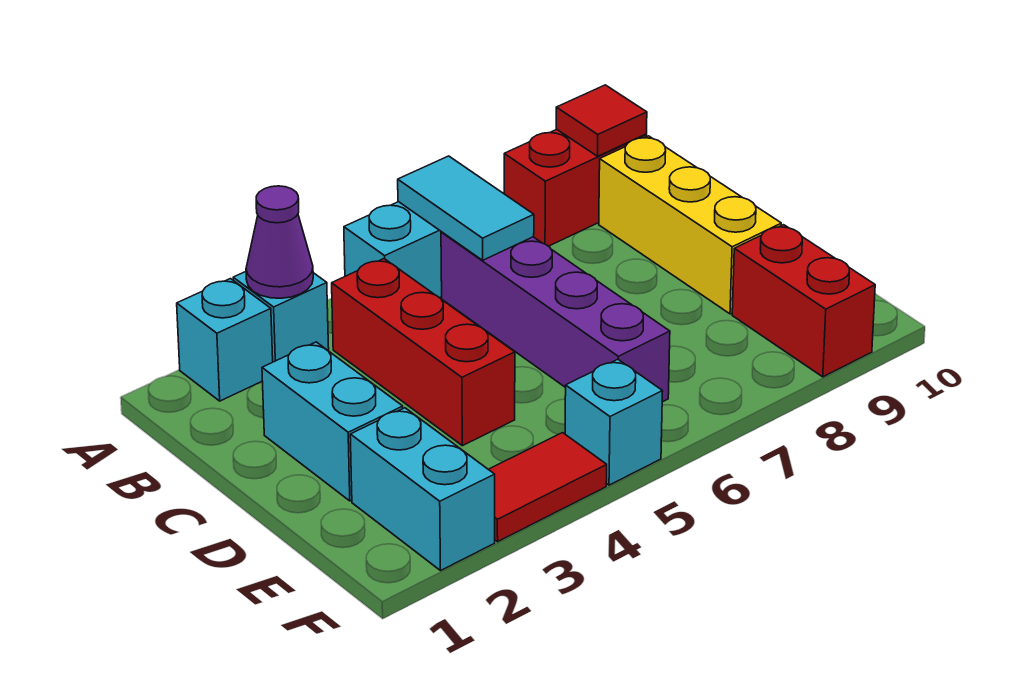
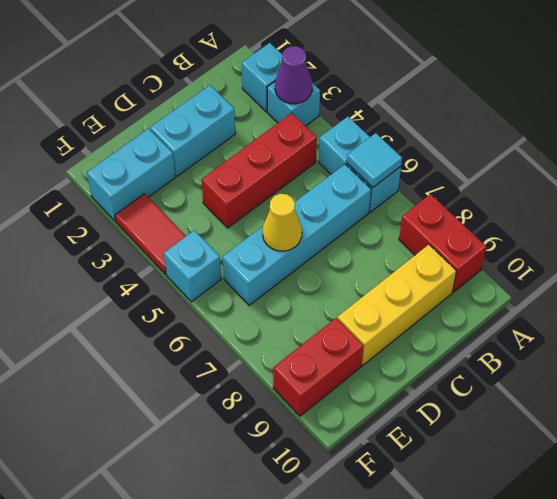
cyan tile A6:B6 level 2 -> cyan tile A6 level 2
red tile A9 level 2 -> none
purple brick B6:E6 level 1 -> cyan brick B6:E6 level 1
none -> yellow cone D6 level 2

